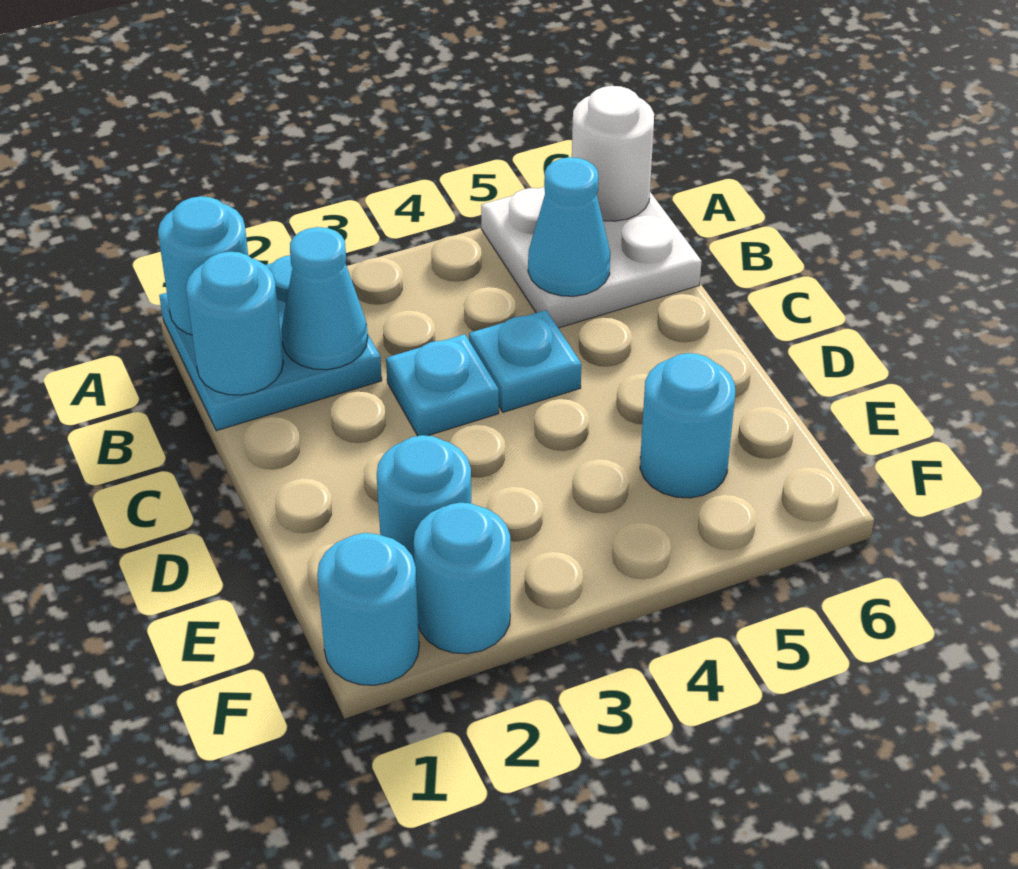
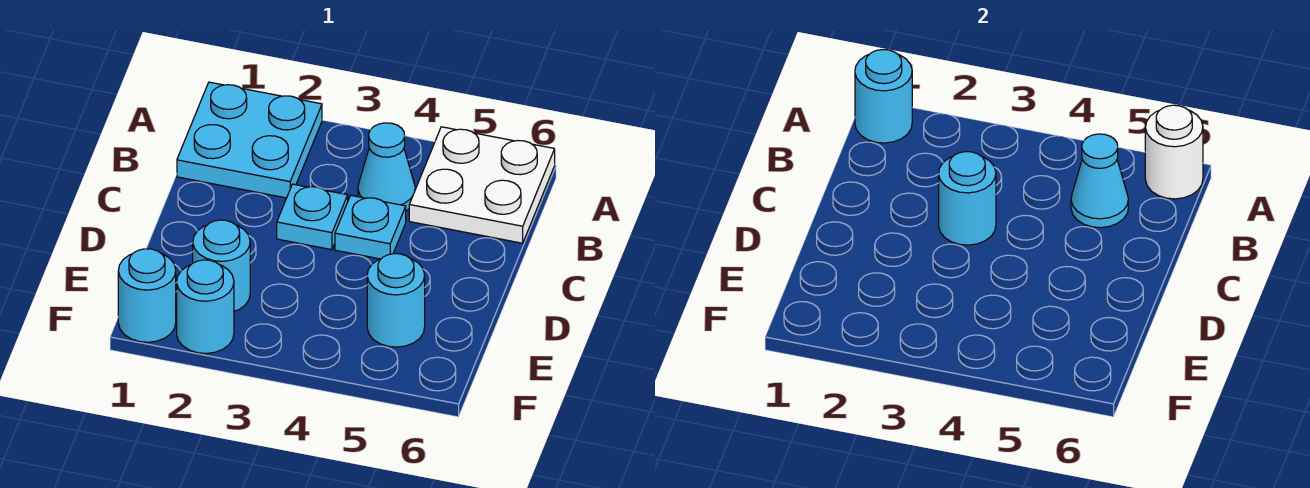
cyan round brick B1 level 2 -> cyan round brick C3 level 2
cyan cone B2 level 2 -> cyan cone B4 level 1

